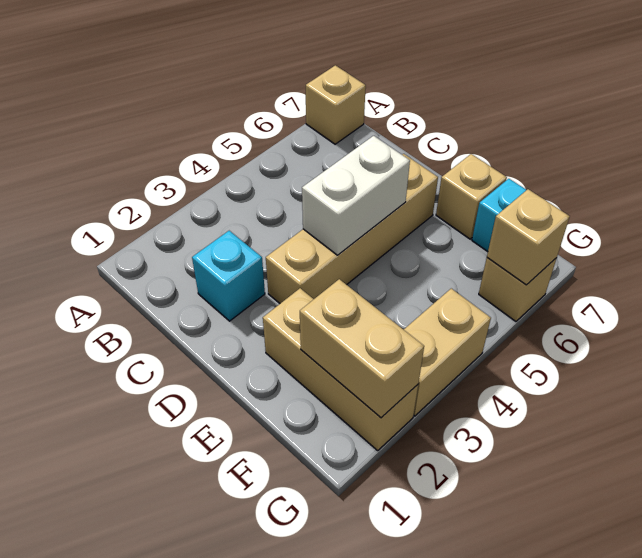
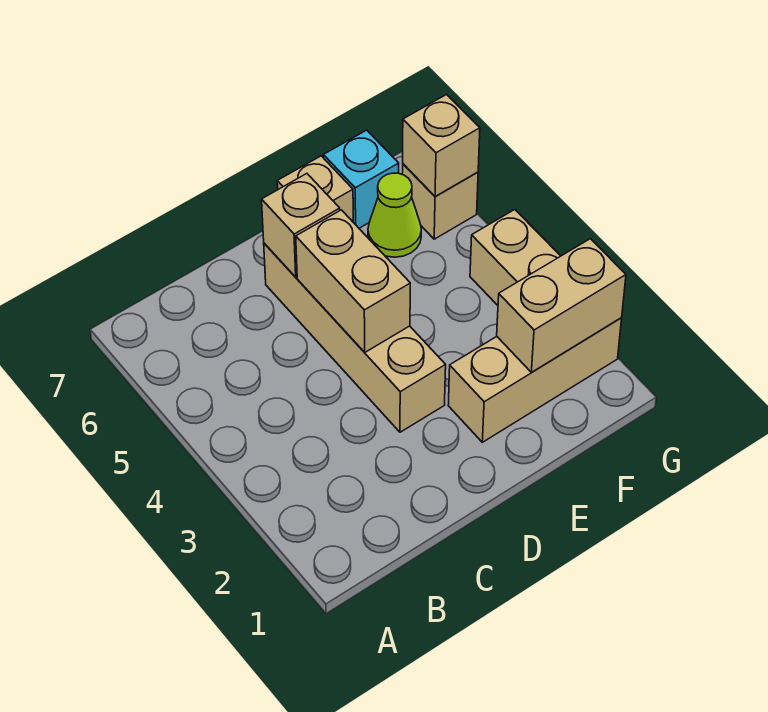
tan brick A7 level 1 -> tan brick D6 level 2
cyan brick C2 level 1 -> none
white brick D4:D5 level 2 -> tan brick D4:D5 level 2
none -> lime cone F6 level 1

